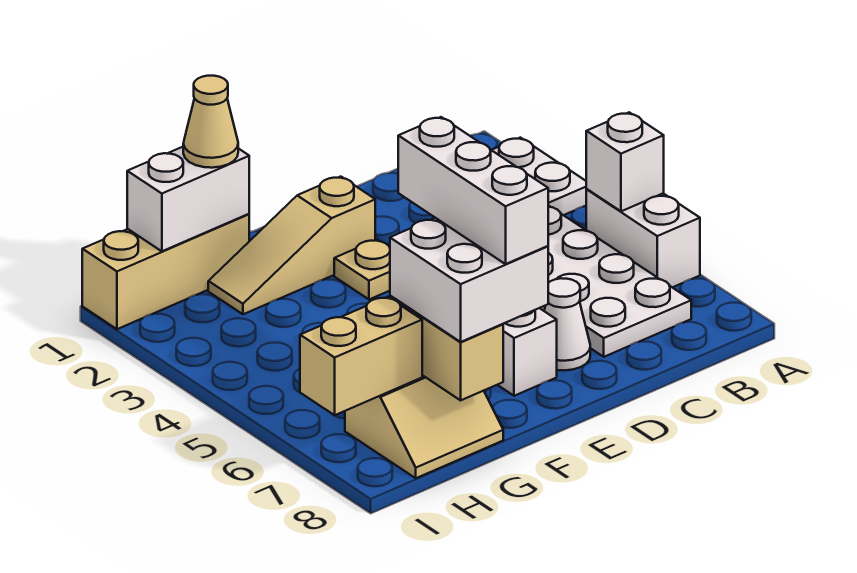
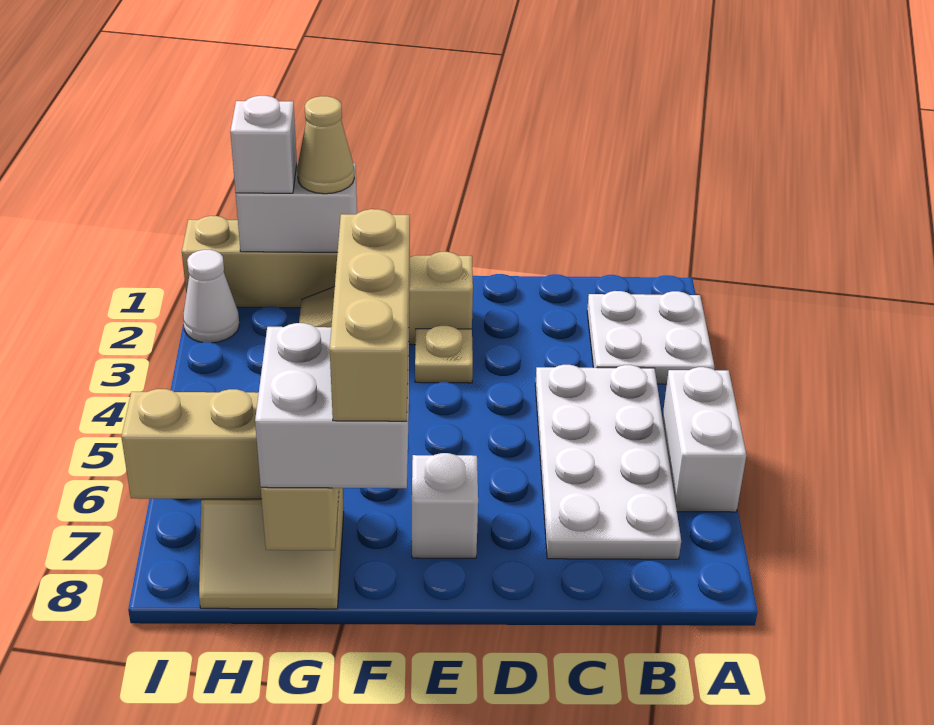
white brick A5 level 2 -> white brick H1 level 3
white cone D7 level 1 -> white cone I2 level 1
white brick F6:F8 level 4 -> tan brick F6:F8 level 4

